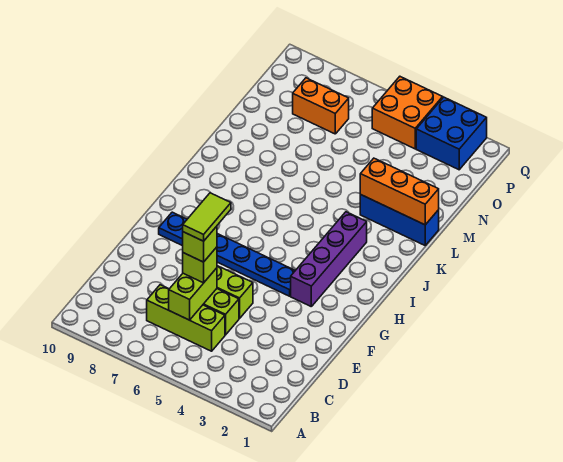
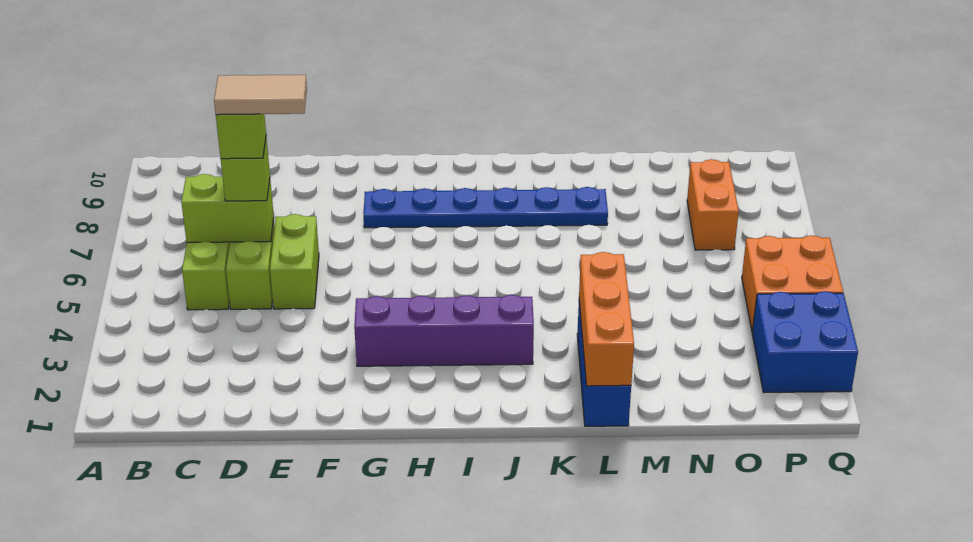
lime tile D6:E6 level 5 -> tan tile D6:E6 level 5
blue plate G4:G9 level 1 -> blue plate G8:L8 level 1

